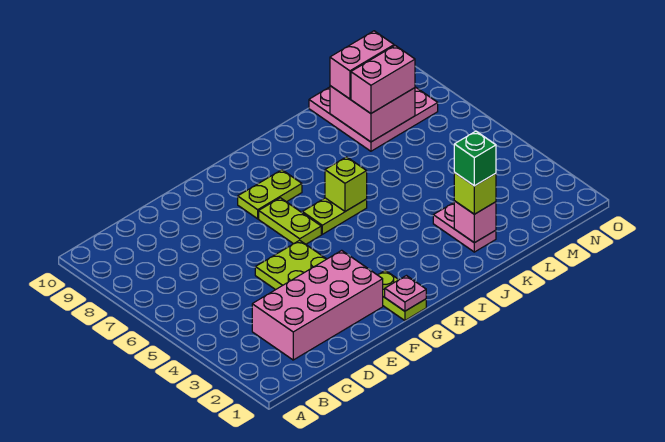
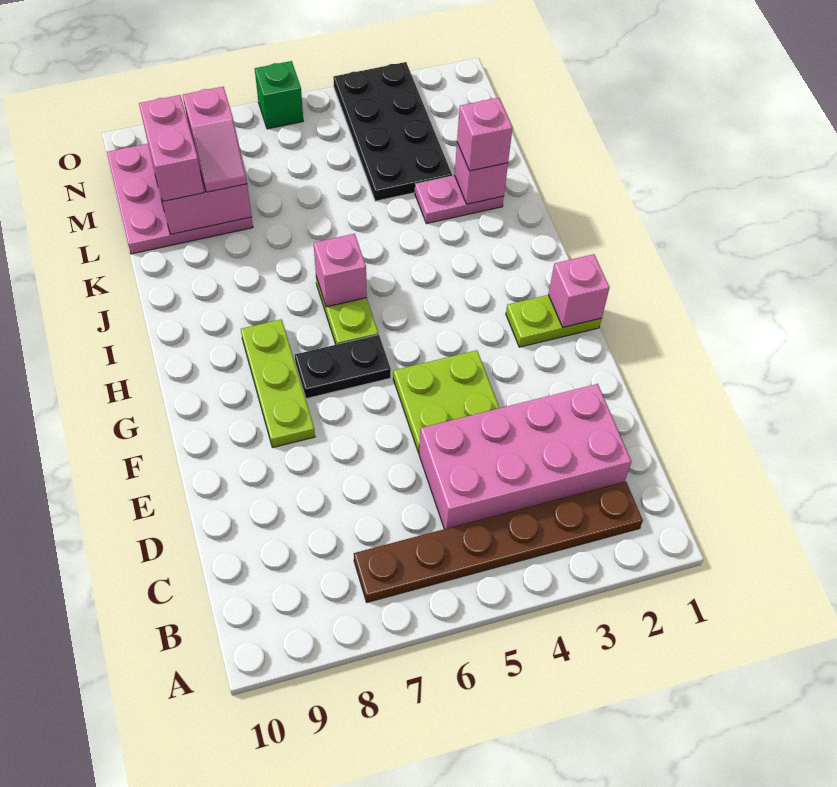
none -> brown plate B2:B7 level 1
pink brick C2:F3 level 1 -> pink brick C2:D5 level 1
pink plate G1 level 2 -> pink brick G1 level 2
lime plate G6:G7 level 1 -> black plate G6:G7 level 1
lime plate G8:H8 level 1 -> lime plate F8:H8 level 1
lime brick I6 level 2 -> pink brick I6 level 2
lime brick K2 level 3 -> pink brick K2 level 3
green brick K2 level 4 -> green brick O6 level 1
none -> black plate L3:O4 level 1
pink brick L8:M8 level 3 -> pink slope L8:M8 level 3 top M

